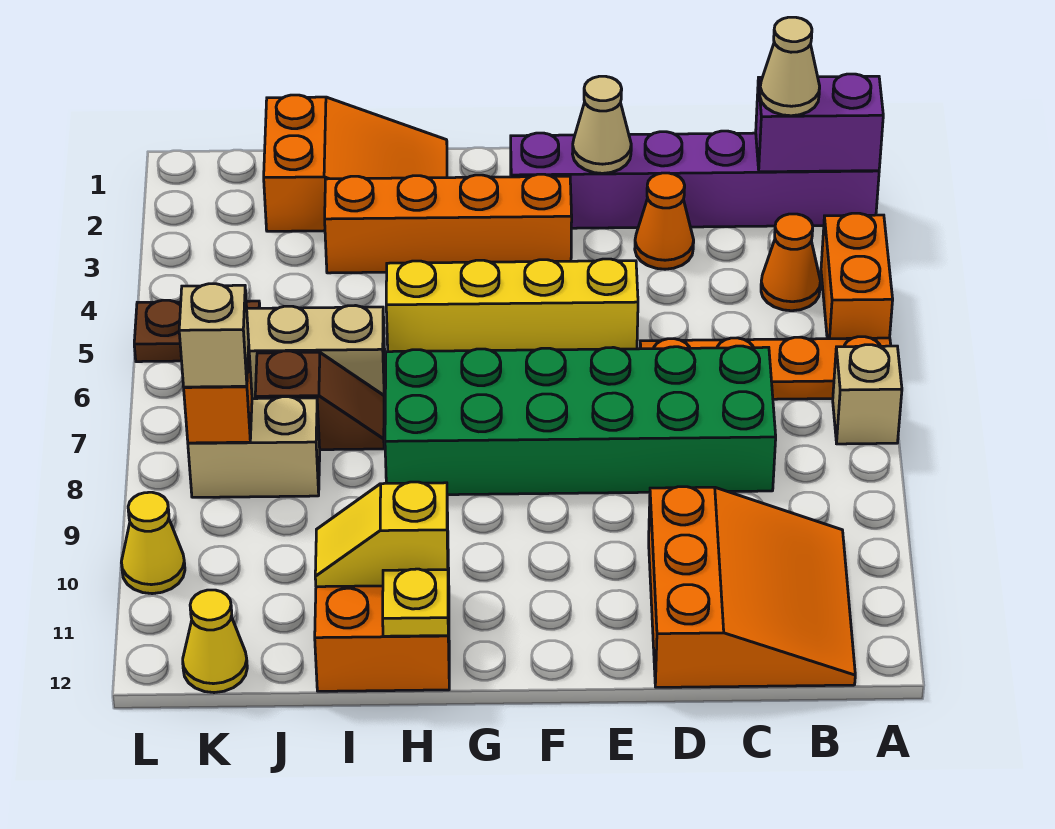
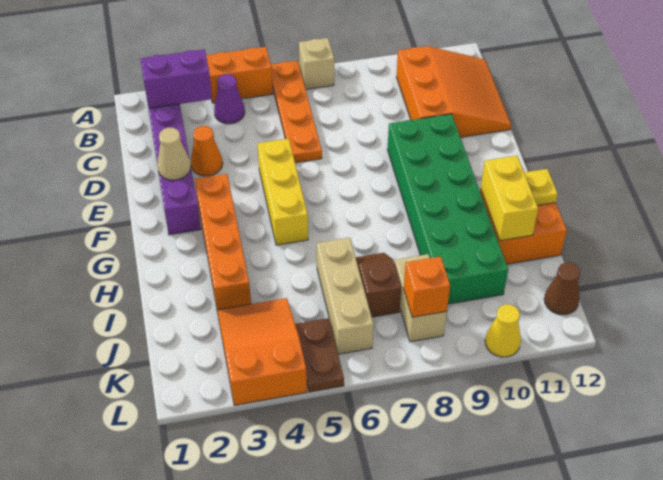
purple brick A2:B2 level 2 -> purple brick B2:B3 level 2
tan cone B2 level 3 -> none
orange cone B4 level 1 -> purple cone B4 level 1
orange slope B10:D12 level 1 top D -> orange slope B10:D12 level 1 top 10
green brick C7:H8 level 1 -> green brick E9:J10 level 1
yellow brick E5:H5 level 1 -> yellow brick E5:G5 level 1
orange slope H1:J2 level 1 top J -> orange slope J3:L4 level 1 top L
yellow slope H11:I11 level 2 top H -> yellow brick H11:I11 level 2
tan brick K8 level 3 -> none
yellow cone K12 level 1 -> brown cone K12 level 1

